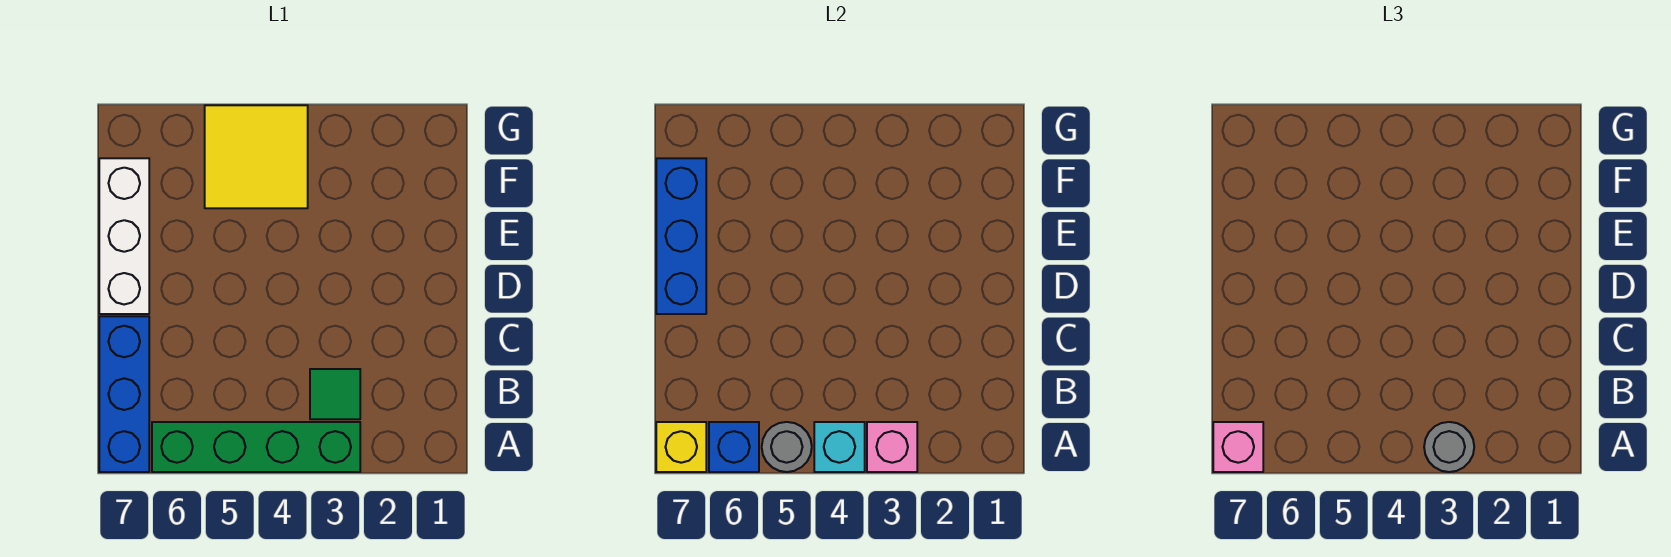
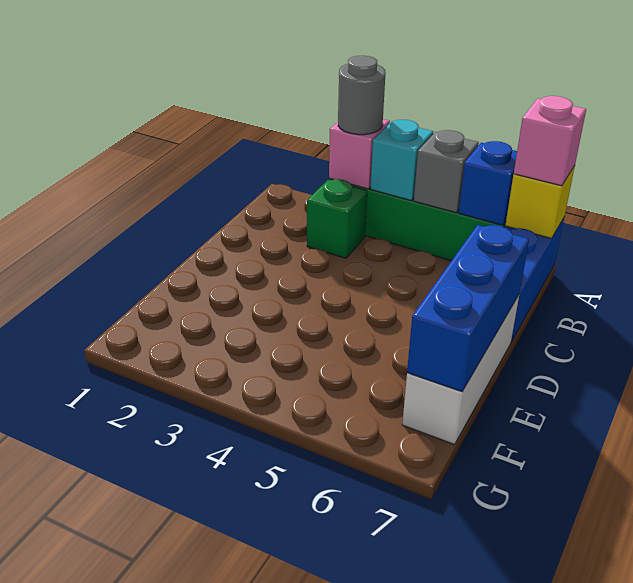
grey round brick A5 level 2 -> grey brick A5 level 2
green tile B3 level 1 -> green brick B3 level 1
yellow tile F4:G5 level 1 -> none

